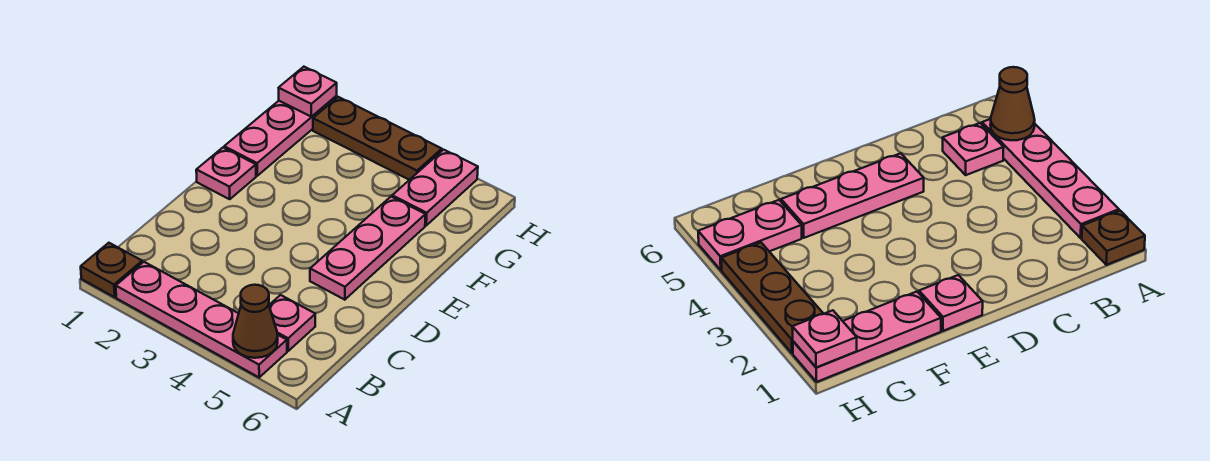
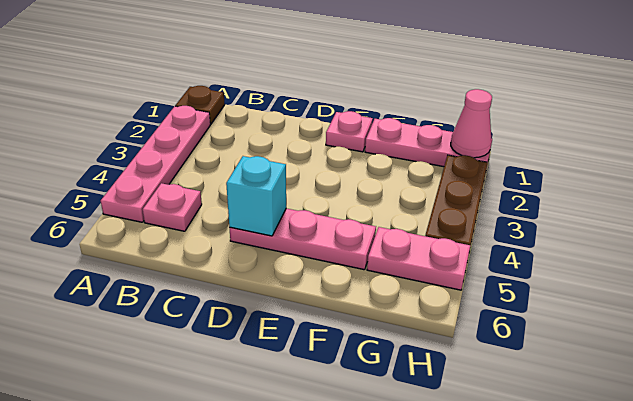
brown cone A5 level 2 -> none
none -> cyan brick D5 level 2
pink plate H1 level 2 -> pink cone H1 level 2

